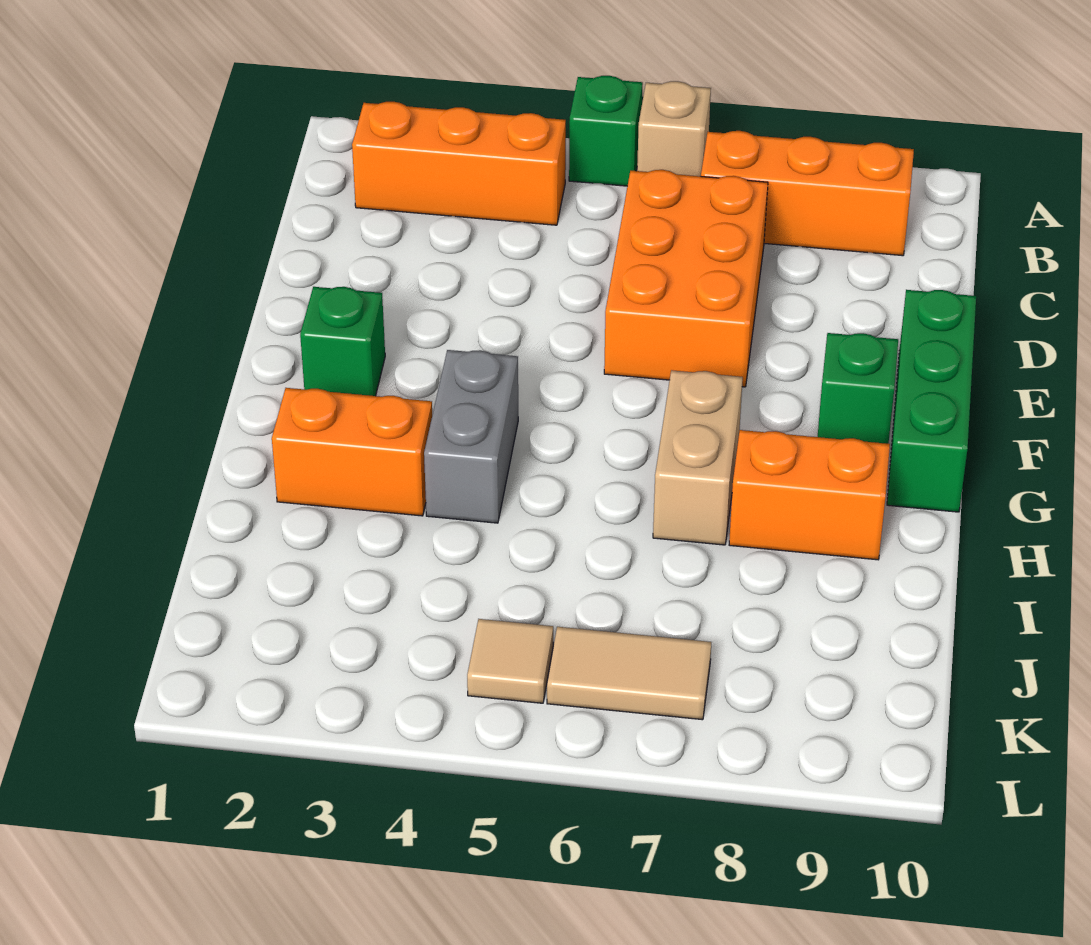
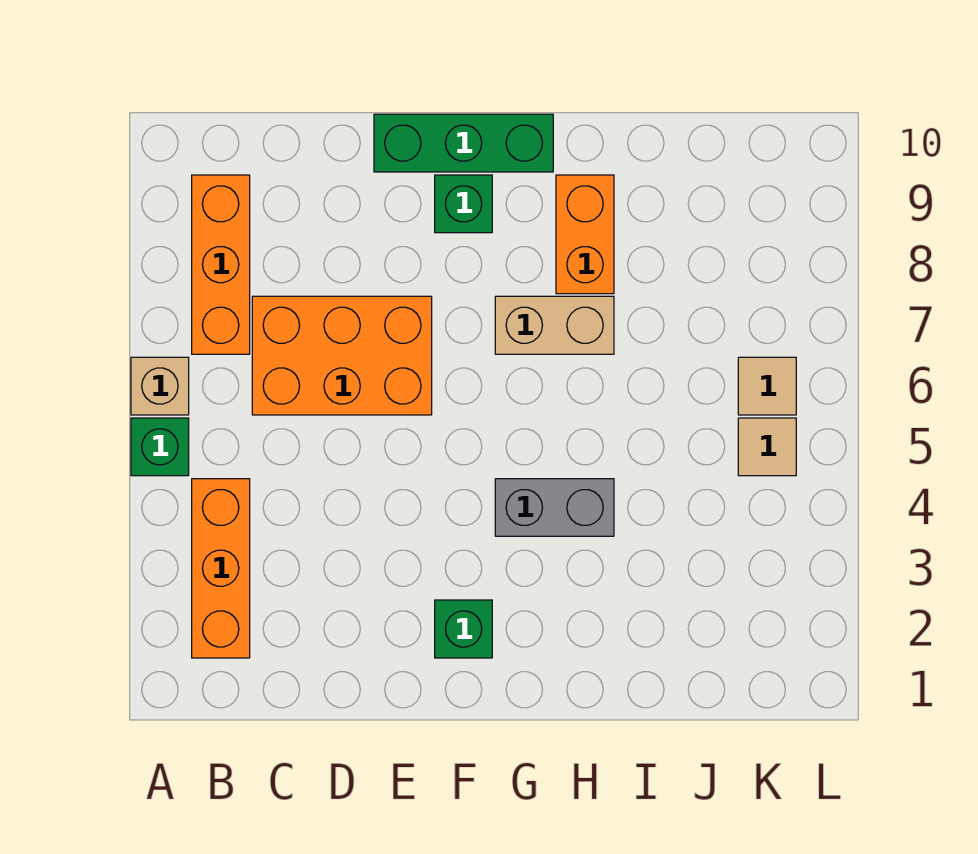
orange brick H2:H3 level 1 -> none
tan tile K6:K7 level 1 -> tan tile K6 level 1

